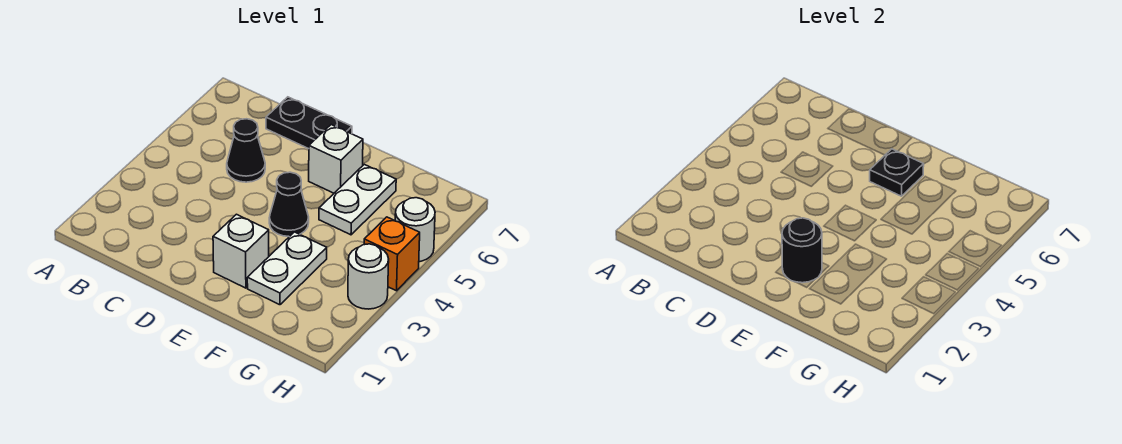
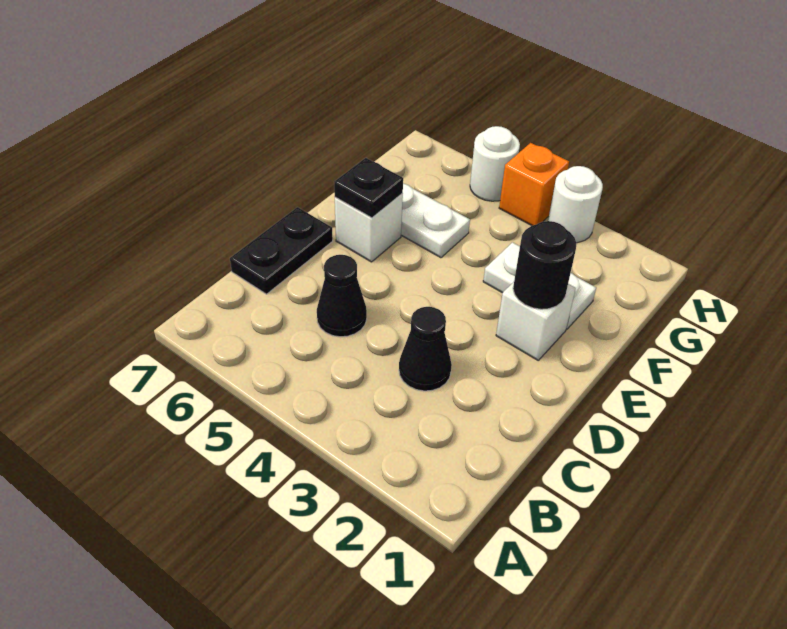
black cone E4 level 1 -> black cone C3 level 1

